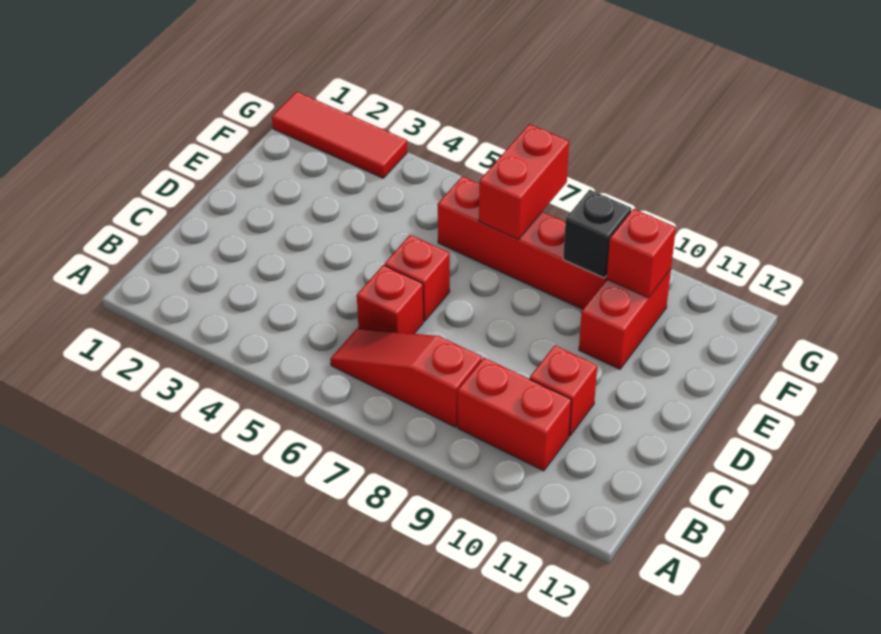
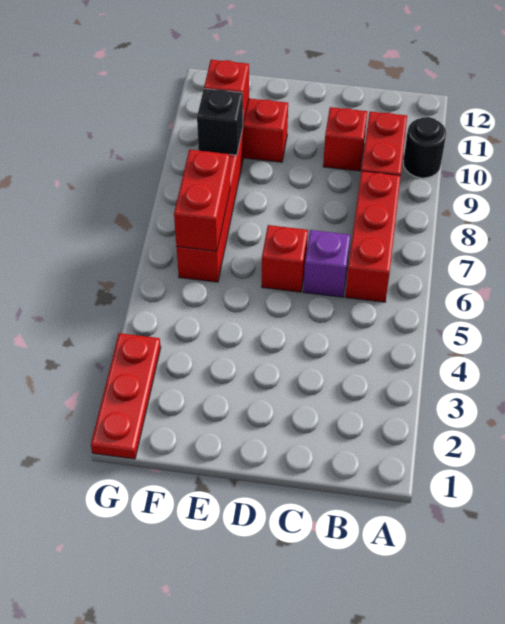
none -> black round brick A10 level 1
red slope B6:B8 level 1 top 8 -> red brick B6:B8 level 1
red brick C6 level 1 -> purple brick C6 level 1
red brick F7:G7 level 2 -> red brick F6:F7 level 2
red tile G1:G3 level 1 -> red plate G1:G3 level 1

